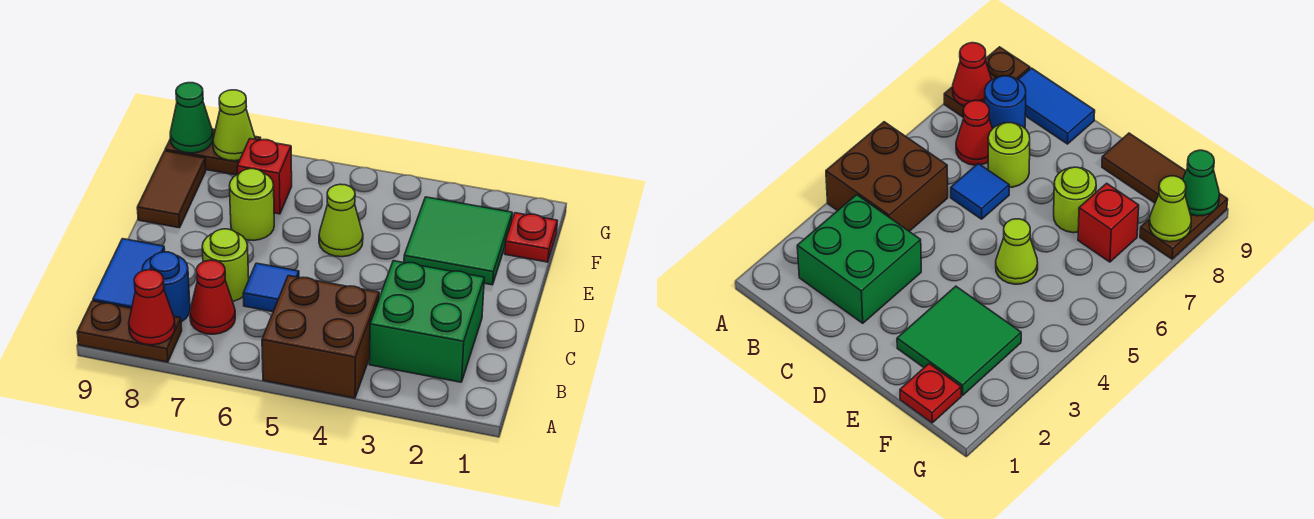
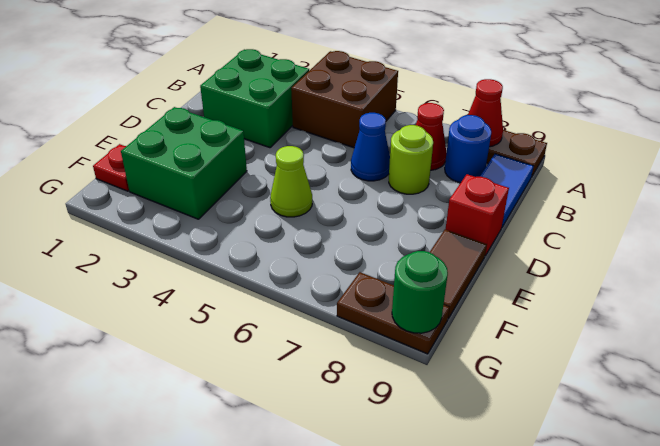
blue tile C6 level 1 -> blue cone C6 level 1
green tile E2:F3 level 1 -> green brick E2:F3 level 1
lime round brick E7 level 1 -> none
red brick F7 level 1 -> red brick D9 level 1
lime cone G8 level 2 -> none
green cone G9 level 2 -> green round brick G9 level 2

